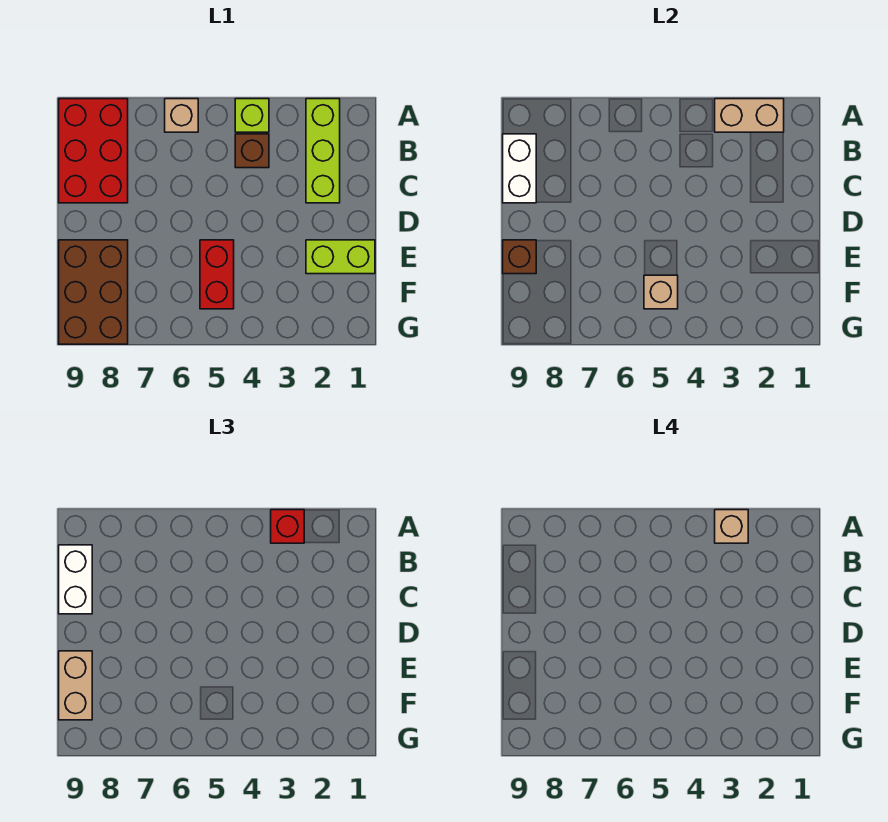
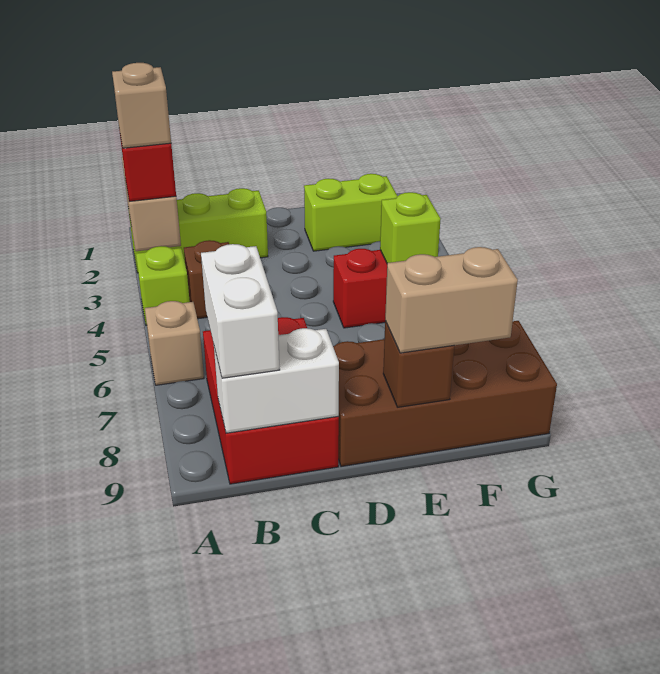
red brick A8:C9 level 1 -> red brick B7:C9 level 1
white brick B9:C9 level 3 -> white brick B8:B9 level 3
lime brick E1:E2 level 1 -> lime brick E2:F2 level 1
brown brick E8:G9 level 1 -> brown brick D8:G9 level 1
tan brick F5 level 2 -> lime brick F5 level 2

